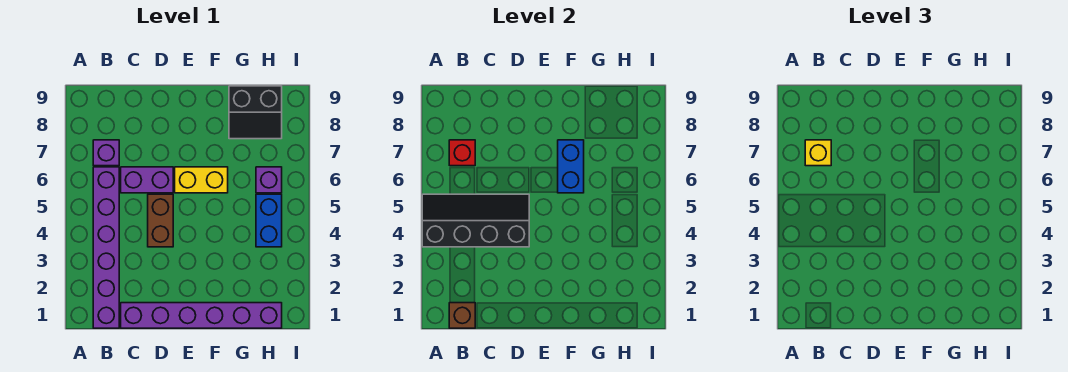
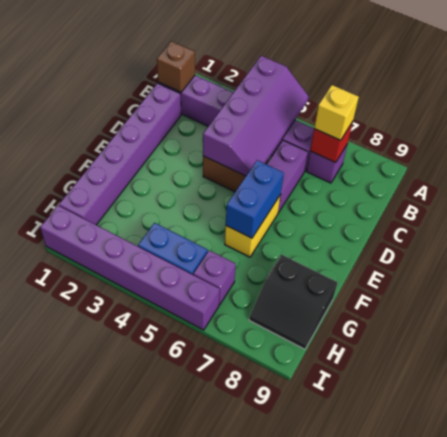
black slope A4:D5 level 2 top 4 -> purple slope A4:D5 level 2 top 4
blue brick F6:F7 level 2 -> blue brick E6:F6 level 2
black slope G8:H9 level 1 top 9 -> black slope G8:H9 level 1 top G
none -> purple brick I1:I6 level 1

